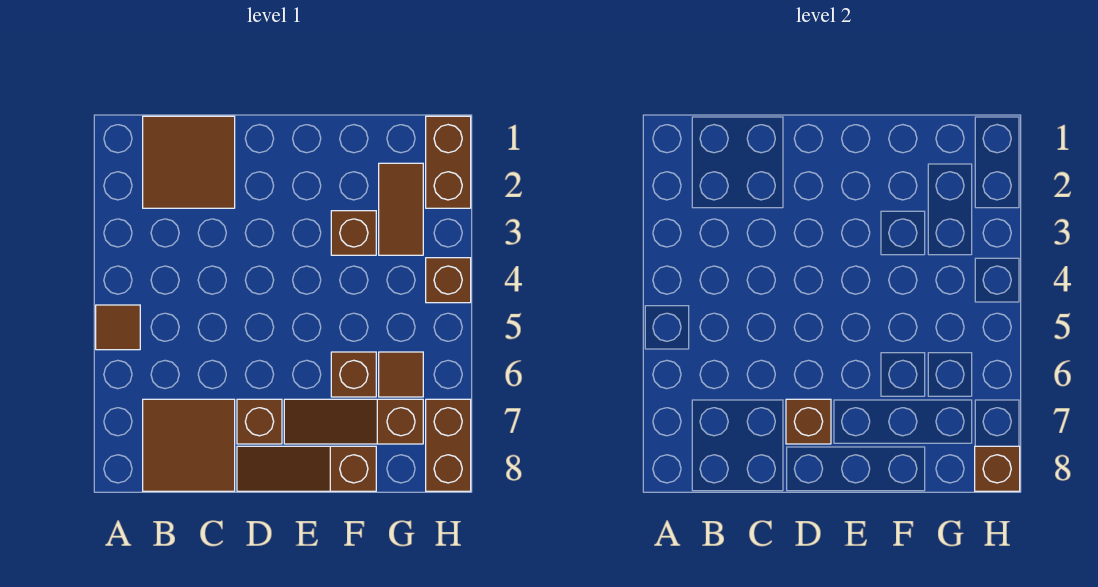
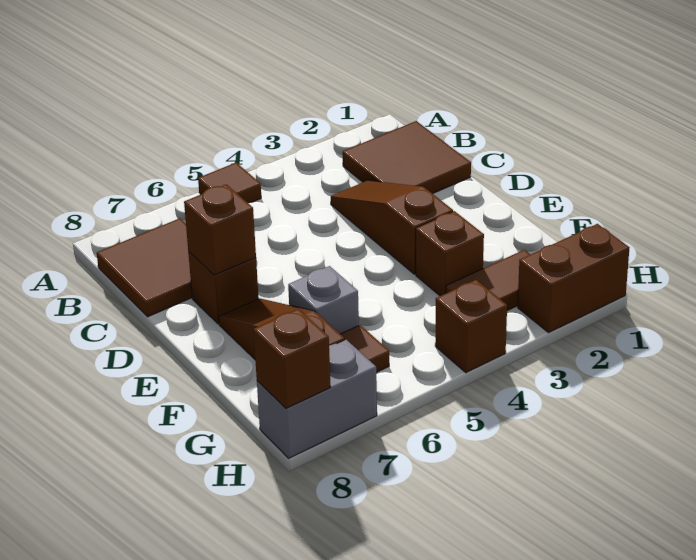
brown slope D8:F8 level 1 top F -> brown slope C3:E3 level 1 top E
brown brick F6 level 1 -> grey brick F6 level 1
brown brick H7:H8 level 1 -> grey brick H7:H8 level 1

